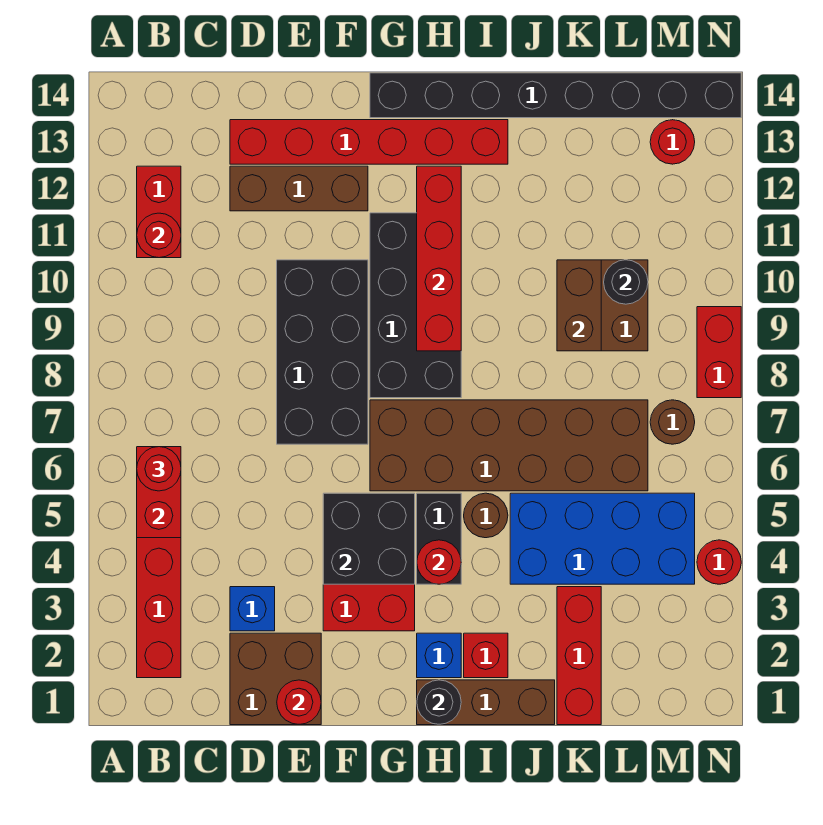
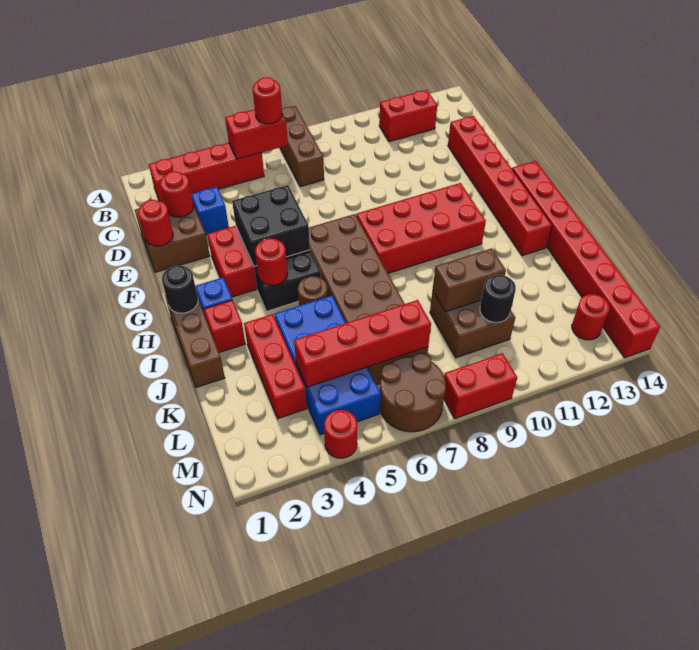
red round brick B11 level 2 -> red round brick D2 level 2
brown brick D12:F12 level 1 -> brown brick A7:C7 level 1
black brick E7:F10 level 1 -> none
black brick G8:H11 level 1 -> red brick G8:H11 level 1
black brick G14:N14 level 1 -> red brick G14:N14 level 1
red brick H9:H12 level 2 -> red brick L4:L7 level 2
red brick K1:K3 level 1 -> red brick J3:L3 level 1
brown round brick M7 level 1 -> brown round brick M6:N7 level 1

